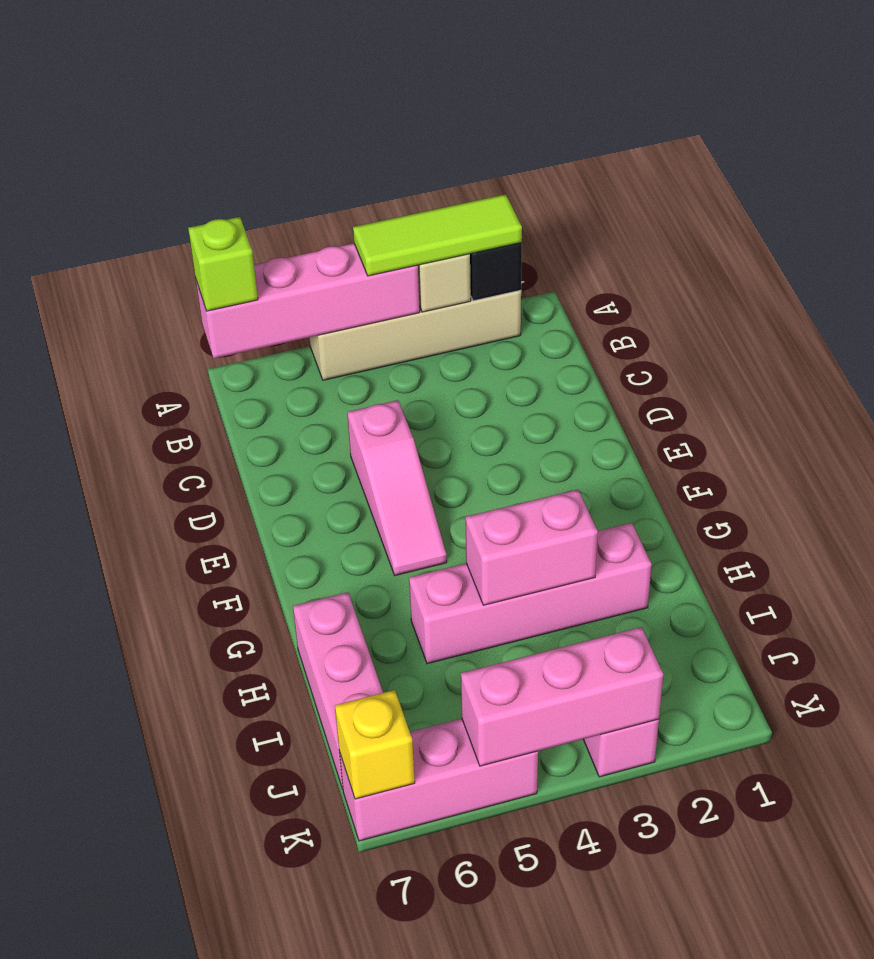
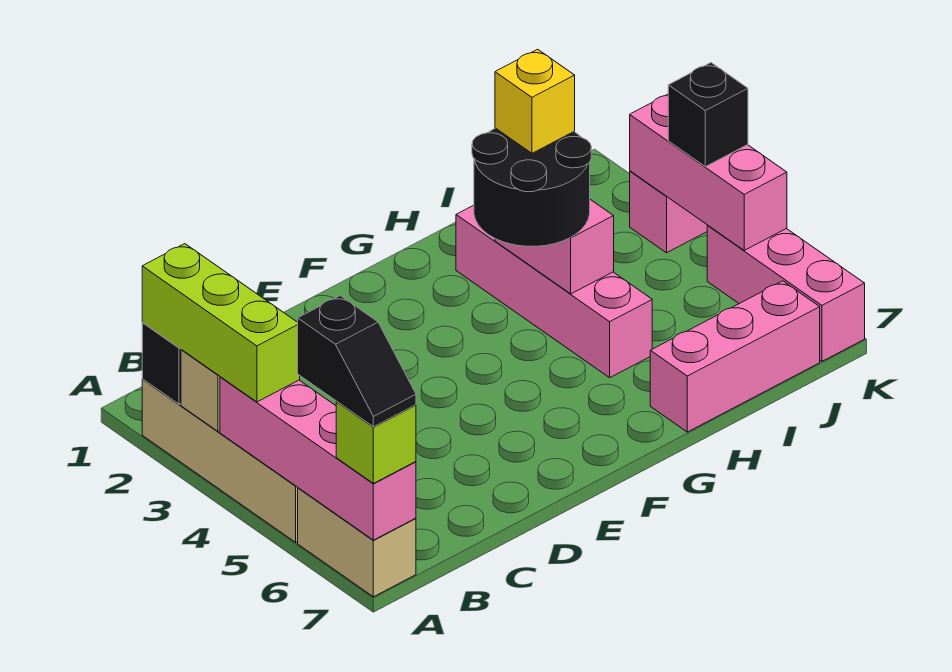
lime tile A2:A4 level 3 -> lime brick A2:A4 level 3
none -> tan brick A6:A7 level 1
none -> black slope A6:A7 level 4 top 6
pink slope D5:F5 level 1 top D -> none
none -> black round brick G3:H4 level 3
none -> black brick K4 level 3
yellow brick K7 level 2 -> yellow brick H3 level 4

